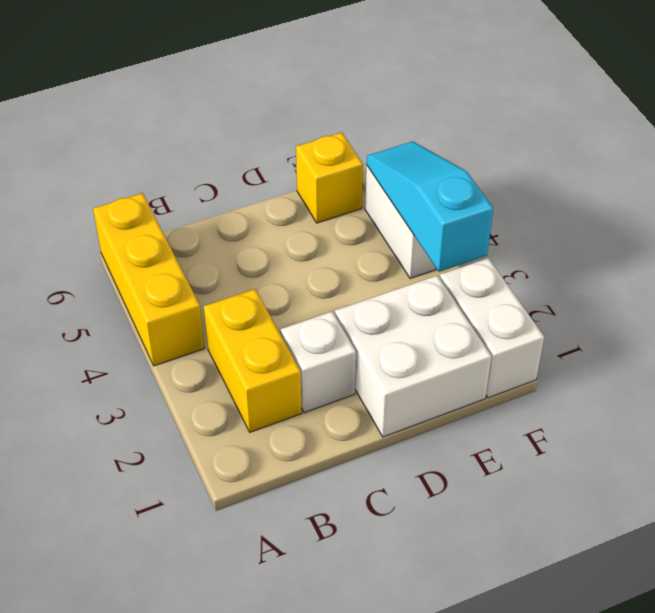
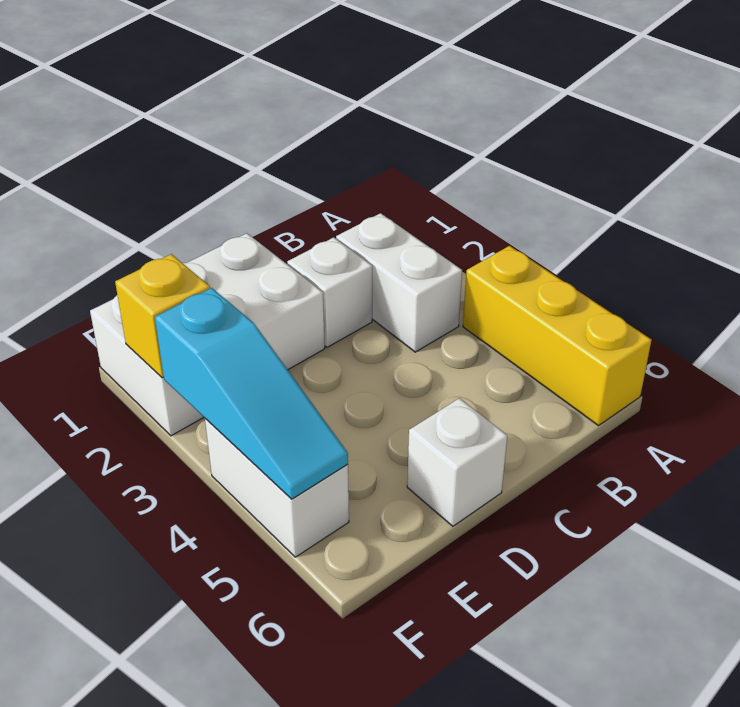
yellow brick B2:B3 level 1 -> white brick B2:B3 level 1
none -> white brick D6 level 1
yellow brick E6 level 1 -> yellow brick F2 level 2

